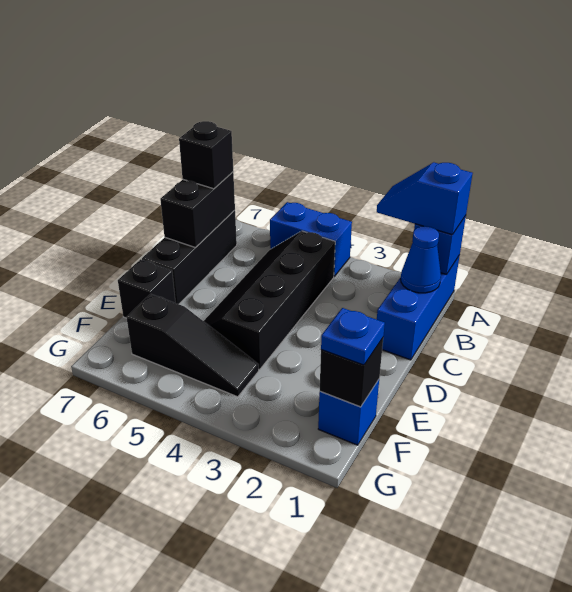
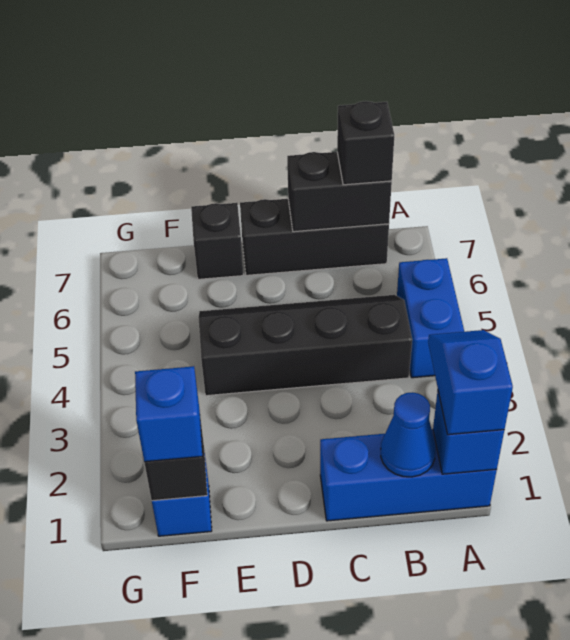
blue plate F1 level 3 -> blue brick F1 level 3
black slope F4:F6 level 1 top 6 -> none

